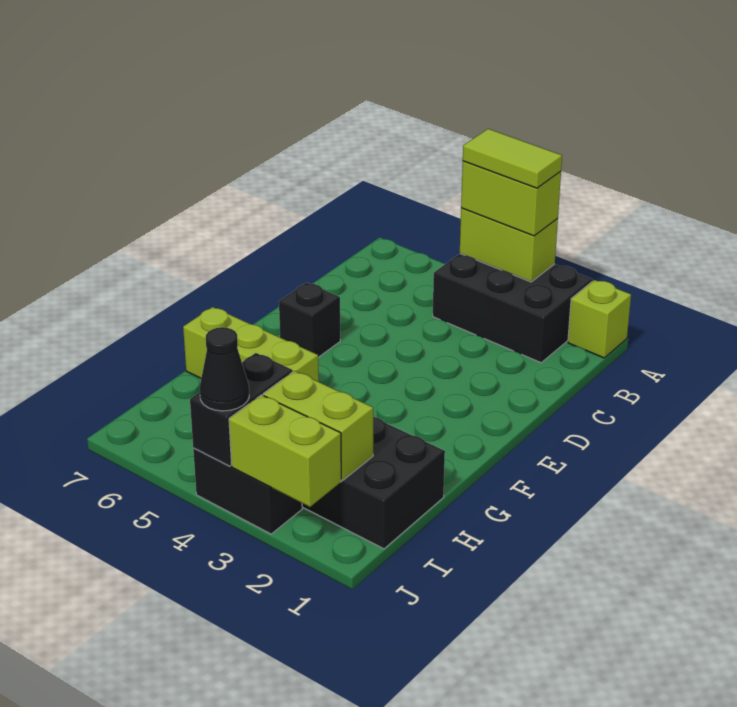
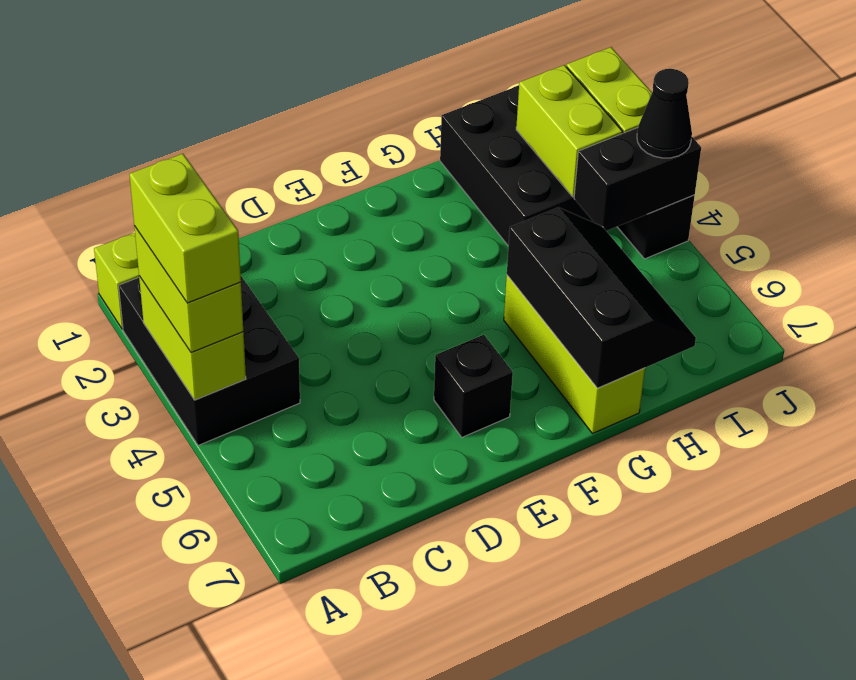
lime tile A3:A4 level 4 -> lime brick A3:A4 level 4
none -> black slope G5:H7 level 2 top G

